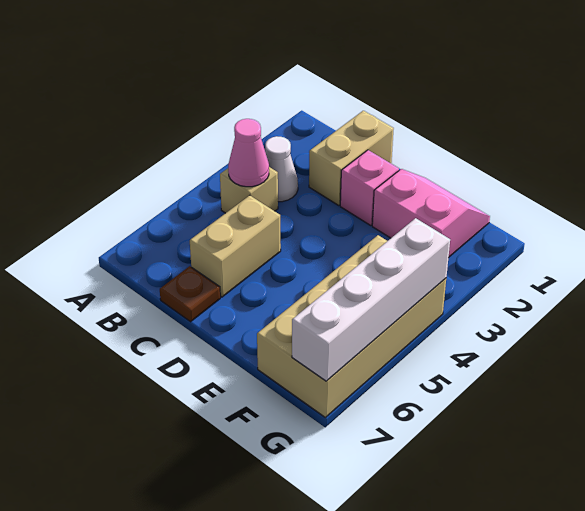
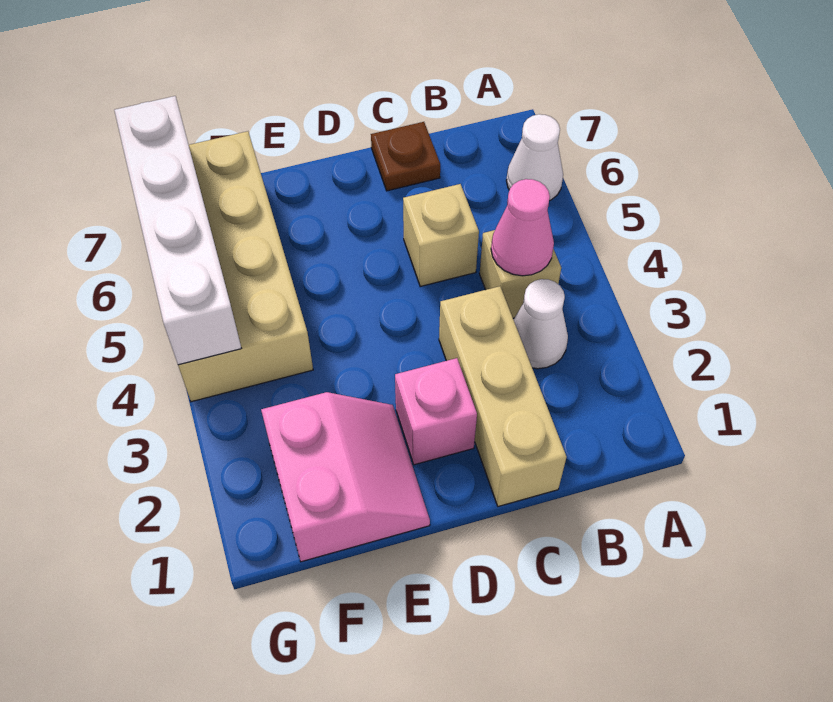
none -> white cone A6 level 1
tan brick C1:C2 level 1 -> tan brick C1:C3 level 1
tan brick C5:C6 level 1 -> tan brick C5 level 1
pink slope E1:F2 level 1 top 2 -> pink slope E1:F2 level 1 top F

